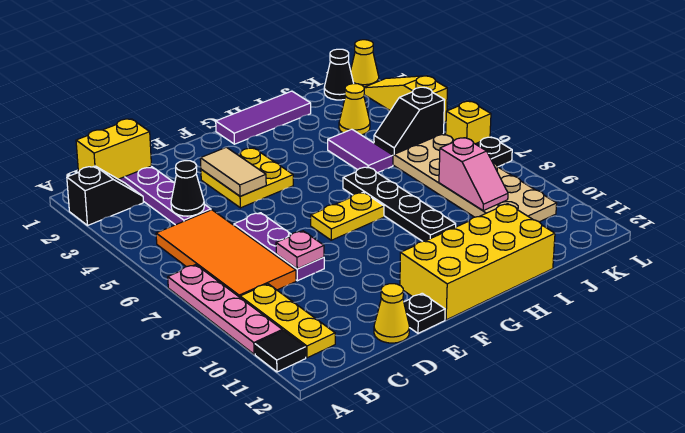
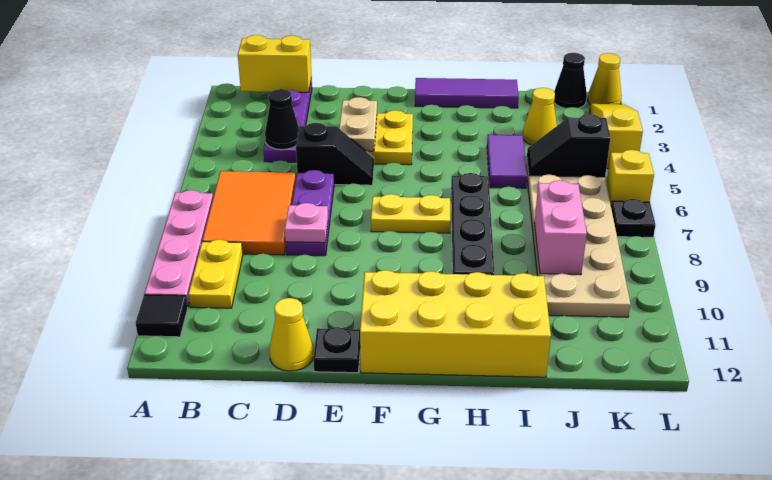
black slope A2:B2 level 1 top A -> black slope D5:E5 level 1 top D
orange tile B5:C8 level 1 -> orange tile B6:C8 level 1
yellow plate B9:B11 level 1 -> yellow plate B9:B10 level 1
tan tile E3:E4 level 2 -> tan plate E3:E4 level 2
pink slope J8:J9 level 2 top 8 -> pink brick J8:J9 level 2

